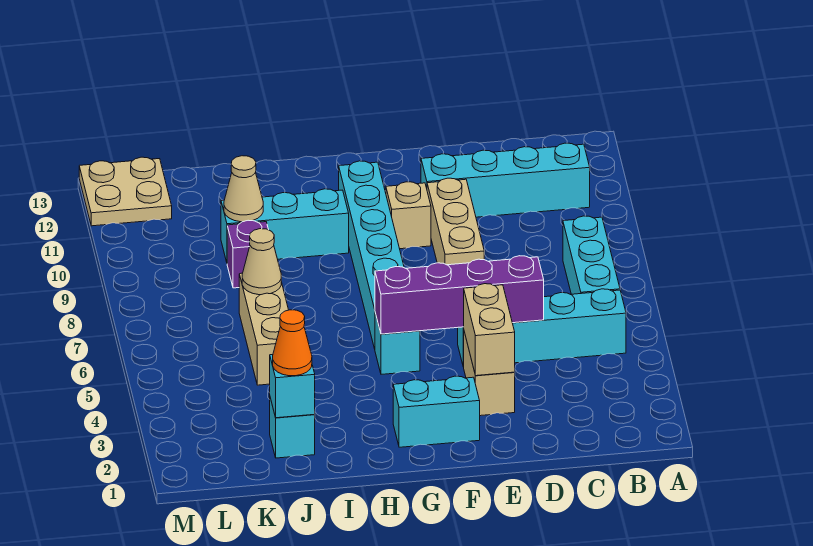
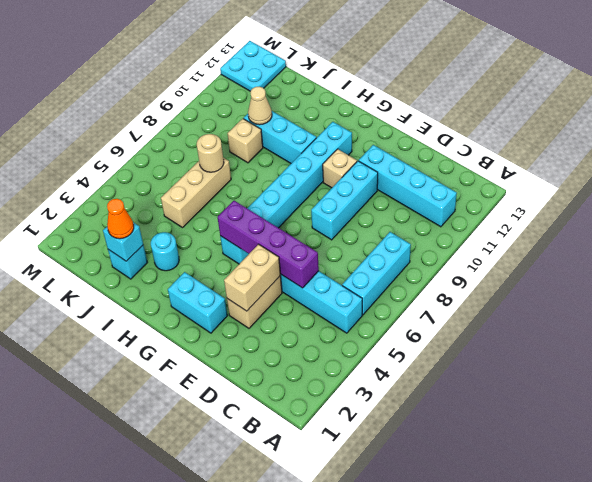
tan brick E8:E10 level 1 -> cyan brick E8:E10 level 1
none -> cyan round brick I3 level 1
tan cone J7 level 2 -> tan round brick J7 level 2
purple brick J9 level 1 -> tan brick J9 level 1
tan plate L12:M13 level 1 -> cyan plate L12:M13 level 1

